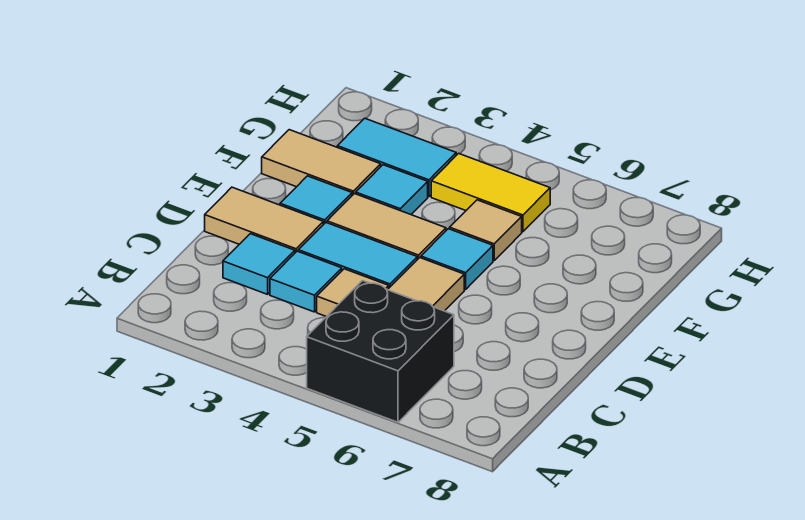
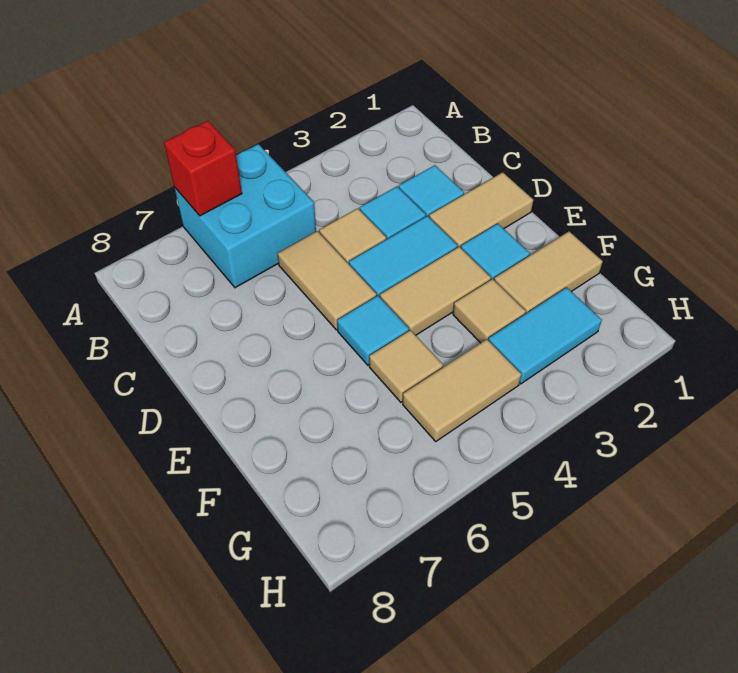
black brick A5:B6 level 1 -> cyan brick A5:B6 level 1
none -> red brick A6 level 2
cyan tile F3 level 1 -> tan tile F3 level 1
yellow tile G4:G5 level 1 -> tan tile G4:G5 level 1

